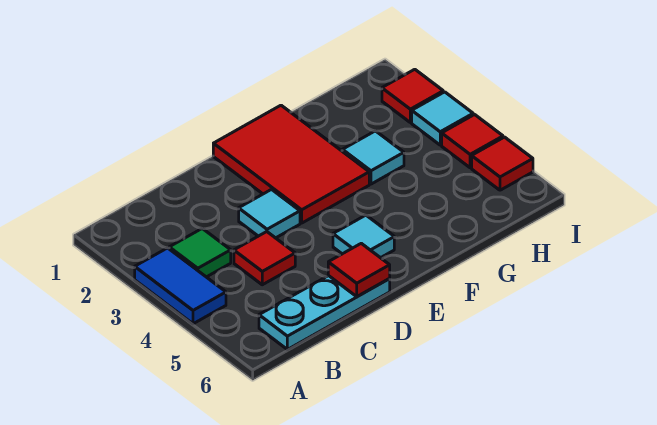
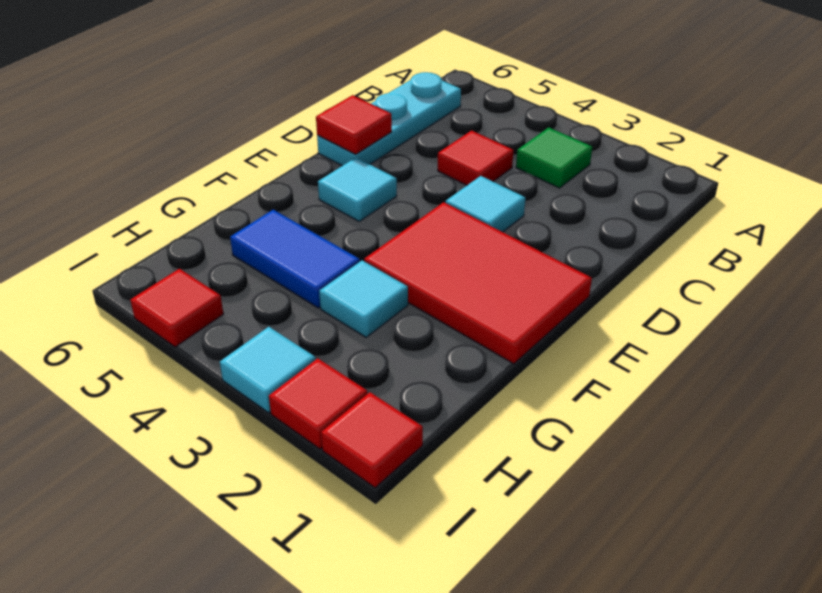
blue tile A3:A4 level 1 -> blue tile G4:G5 level 1
red tile I4 level 1 -> red tile I1 level 1

